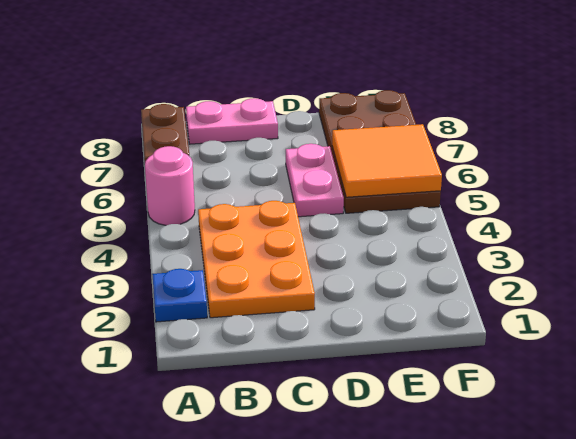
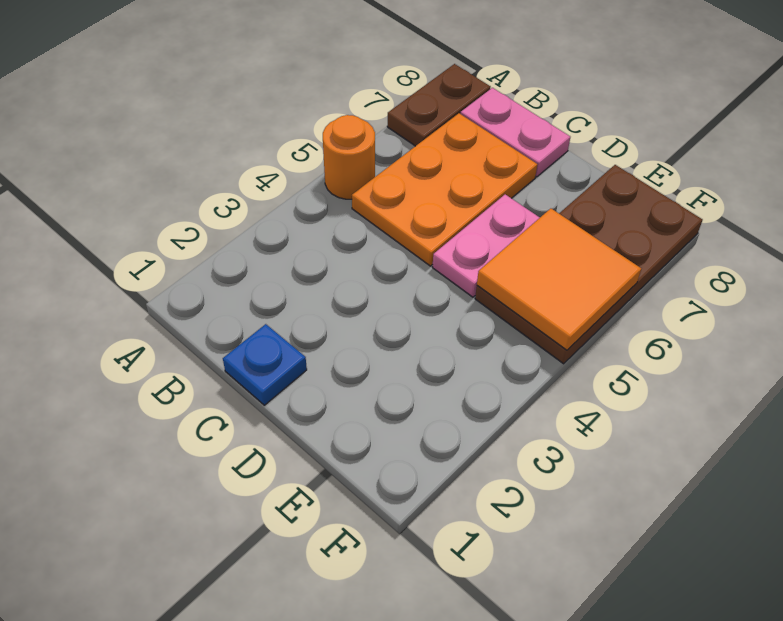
blue plate A2 level 1 -> blue plate C1 level 1
pink round brick A5 level 1 -> orange round brick A5 level 1
orange plate B2:C4 level 1 -> orange plate B5:C7 level 1

